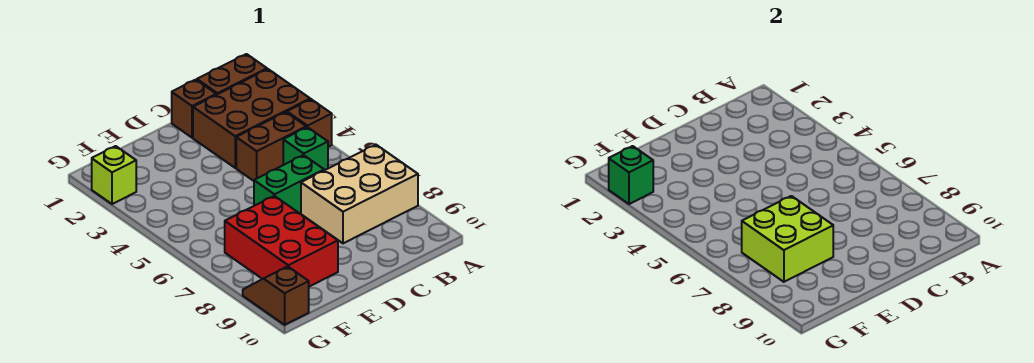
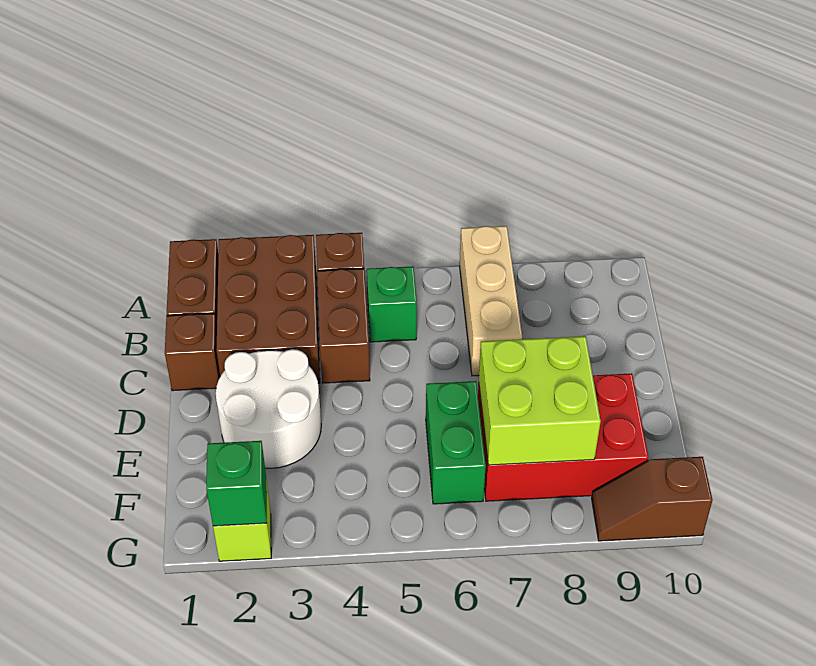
tan brick A7:C8 level 1 -> tan brick A7:C7 level 1
green brick C6:D6 level 1 -> green brick E6:F6 level 1
none -> white round brick D2:E3 level 1

